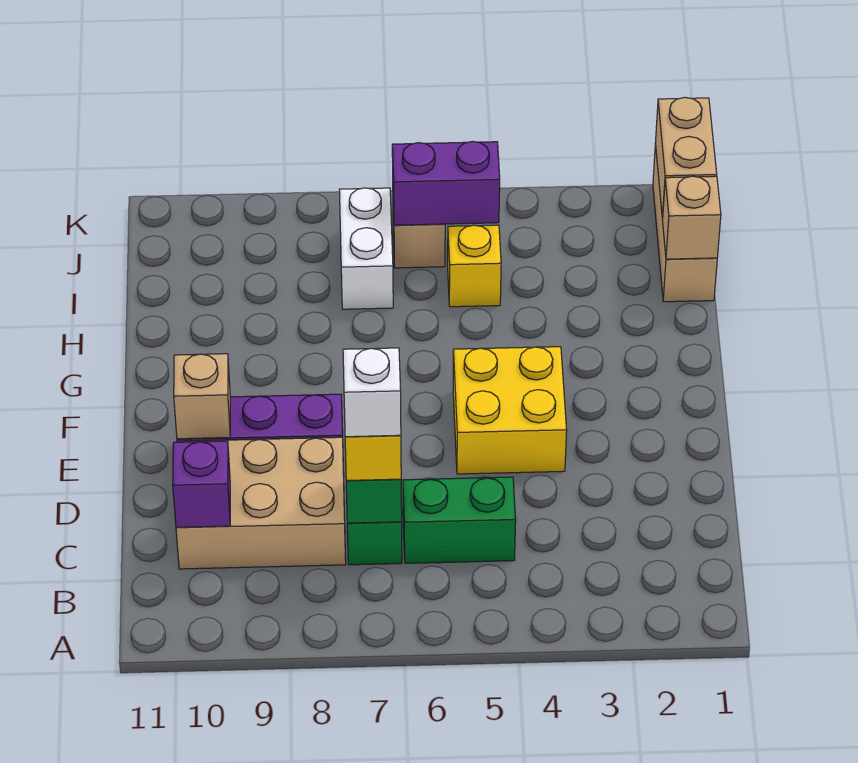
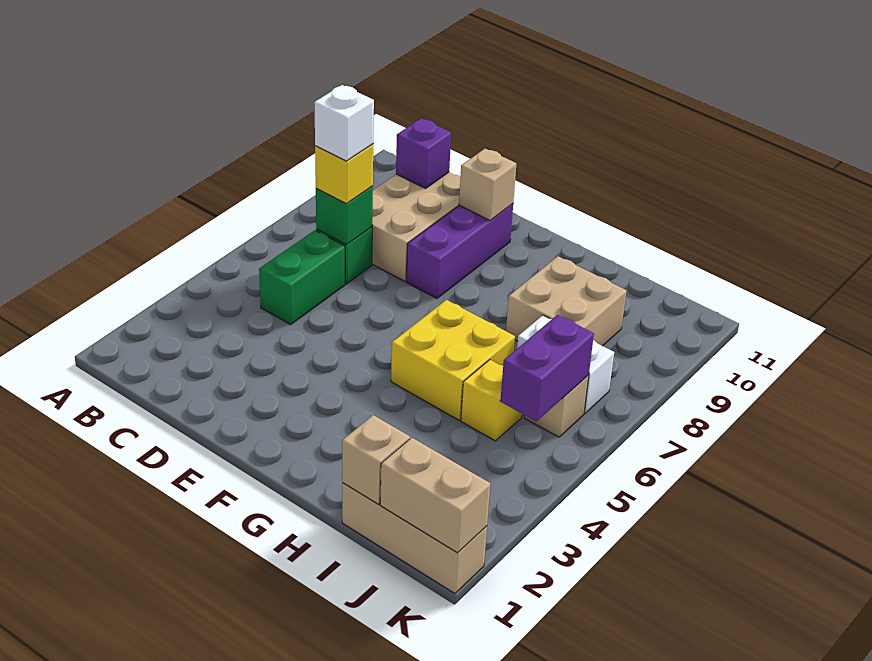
yellow brick E4:F5 level 1 -> yellow brick G5:H6 level 1
none -> tan brick H8:I9 level 1

